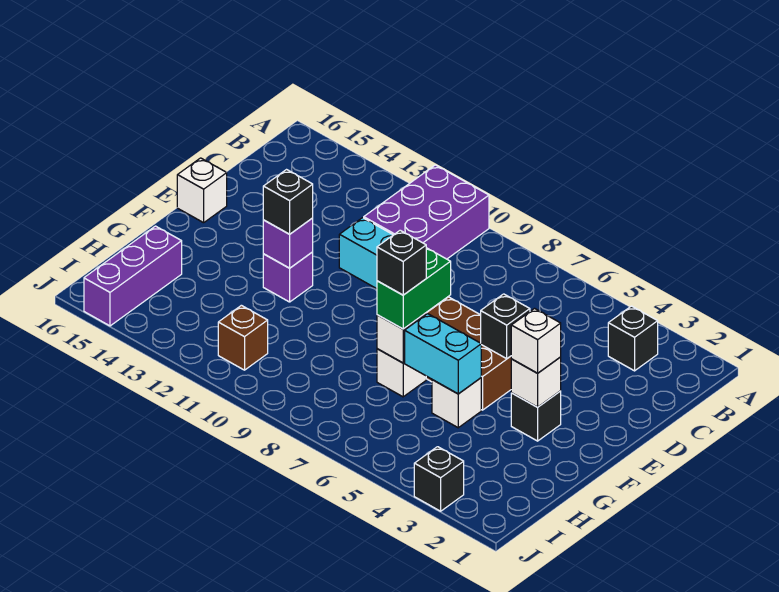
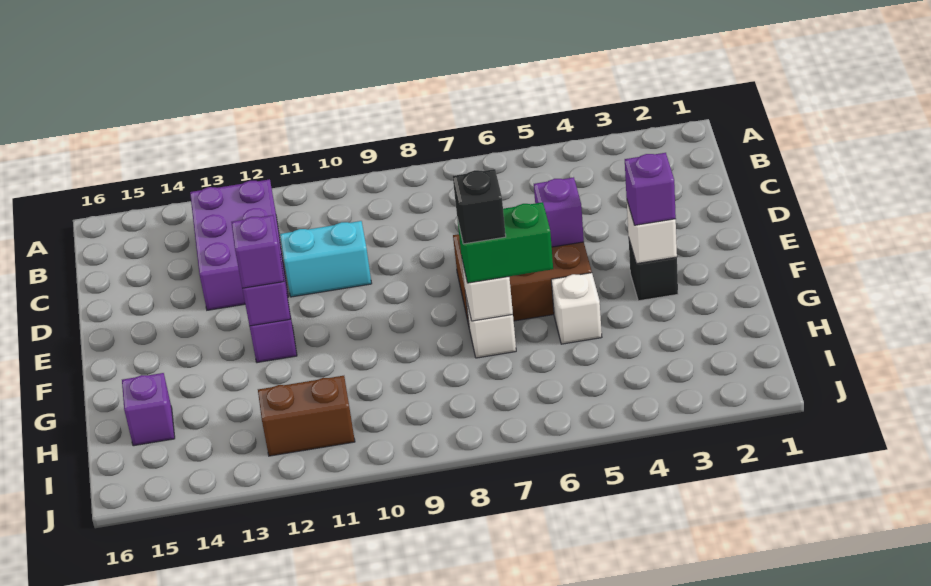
purple brick A10:C11 level 1 -> purple brick B12:D13 level 1
black brick B3 level 1 -> none
black brick E5 level 2 -> purple brick E5 level 2
white brick E16 level 1 -> none
white brick F3 level 3 -> purple brick F3 level 3
green brick F7:G7 level 3 -> green brick G6:G7 level 3
black brick F12 level 3 -> purple brick F12 level 3
cyan brick G5:G6 level 2 -> none
purple brick H15:J15 level 1 -> purple brick H15 level 1
brown brick I11 level 1 -> brown brick I11:I12 level 1
black brick J3 level 1 -> none

